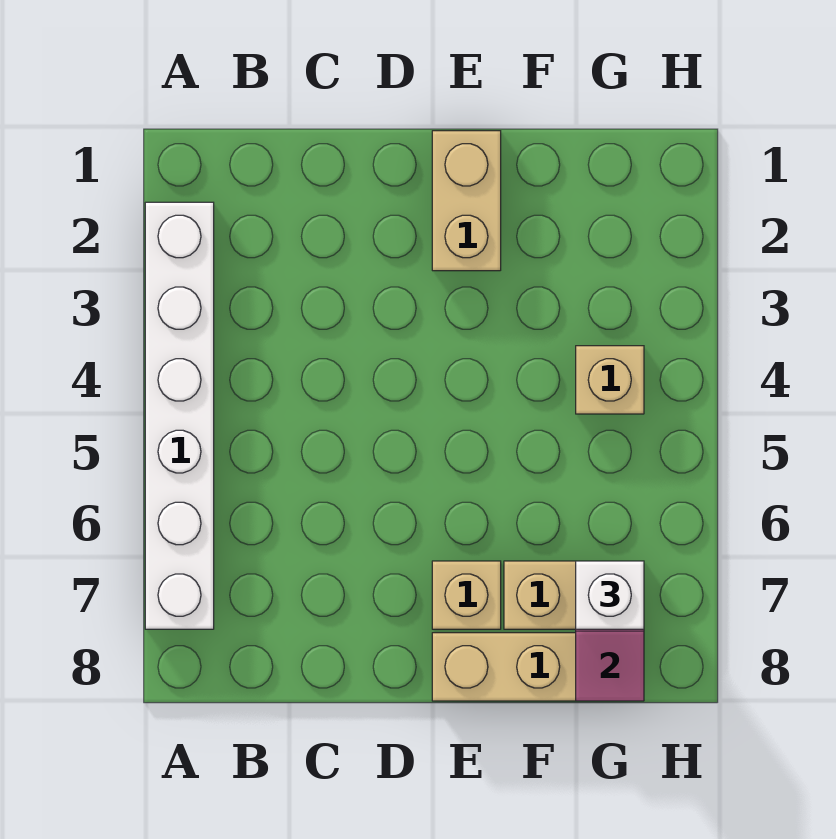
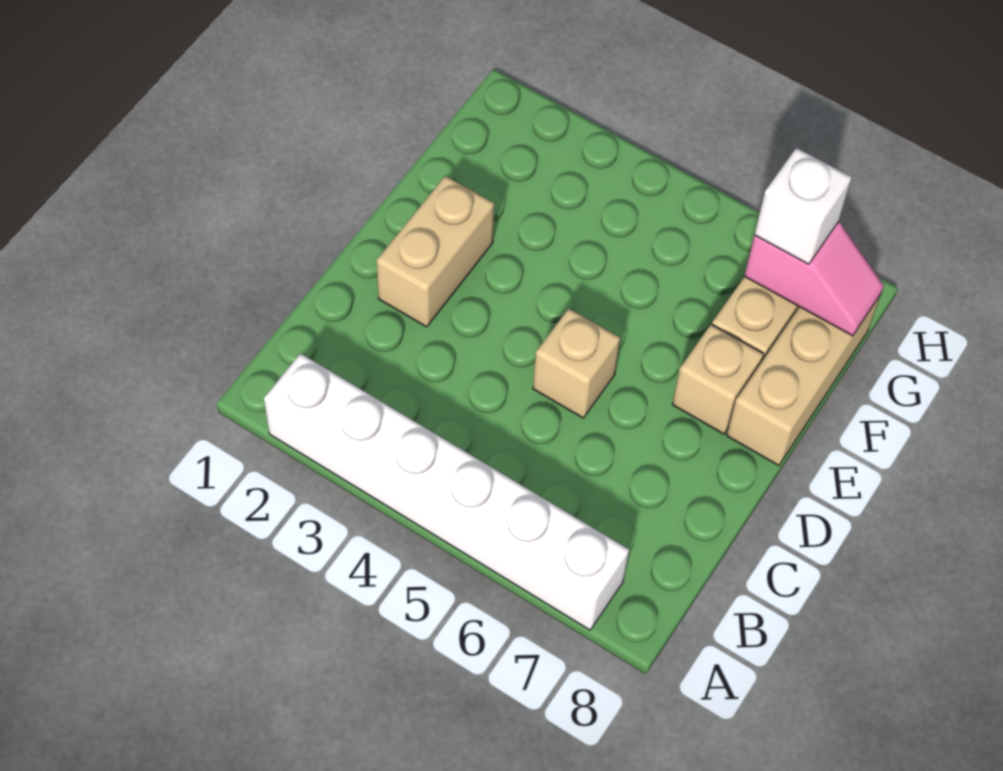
tan brick E1:E2 level 1 -> tan brick D2:E2 level 1
tan brick G4 level 1 -> tan brick D5 level 1

